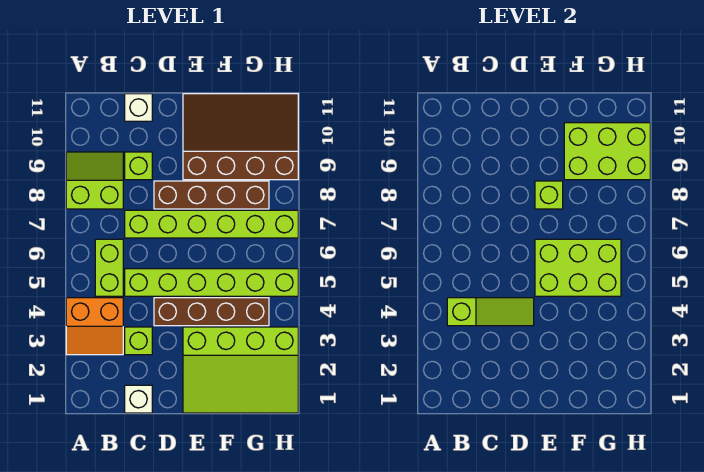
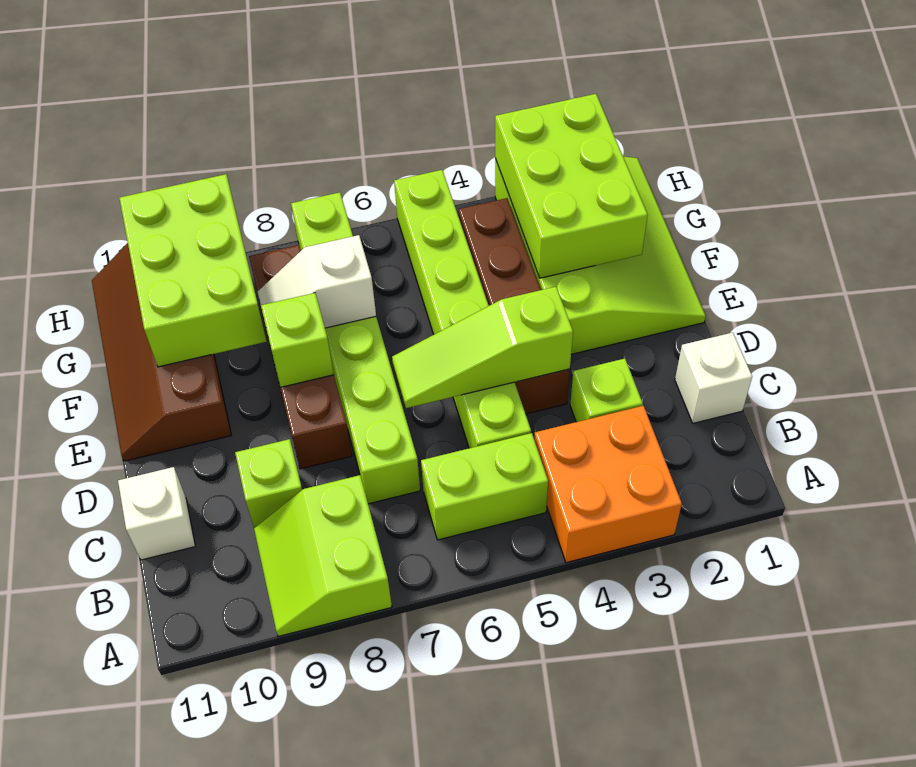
orange slope A3:B4 level 1 top 4 -> orange brick A3:B4 level 1
lime slope B4:D4 level 2 top B -> lime slope D4:D6 level 2 top 4
lime brick E5:G6 level 2 -> lime brick F2:H3 level 2
brown slope E9:H11 level 1 top 9 -> brown slope E10:H11 level 1 top 10
none -> white slope F7:F8 level 2 top 7

